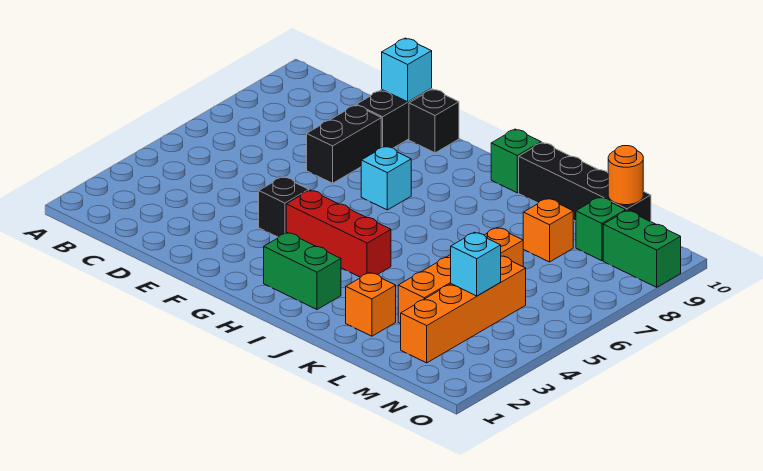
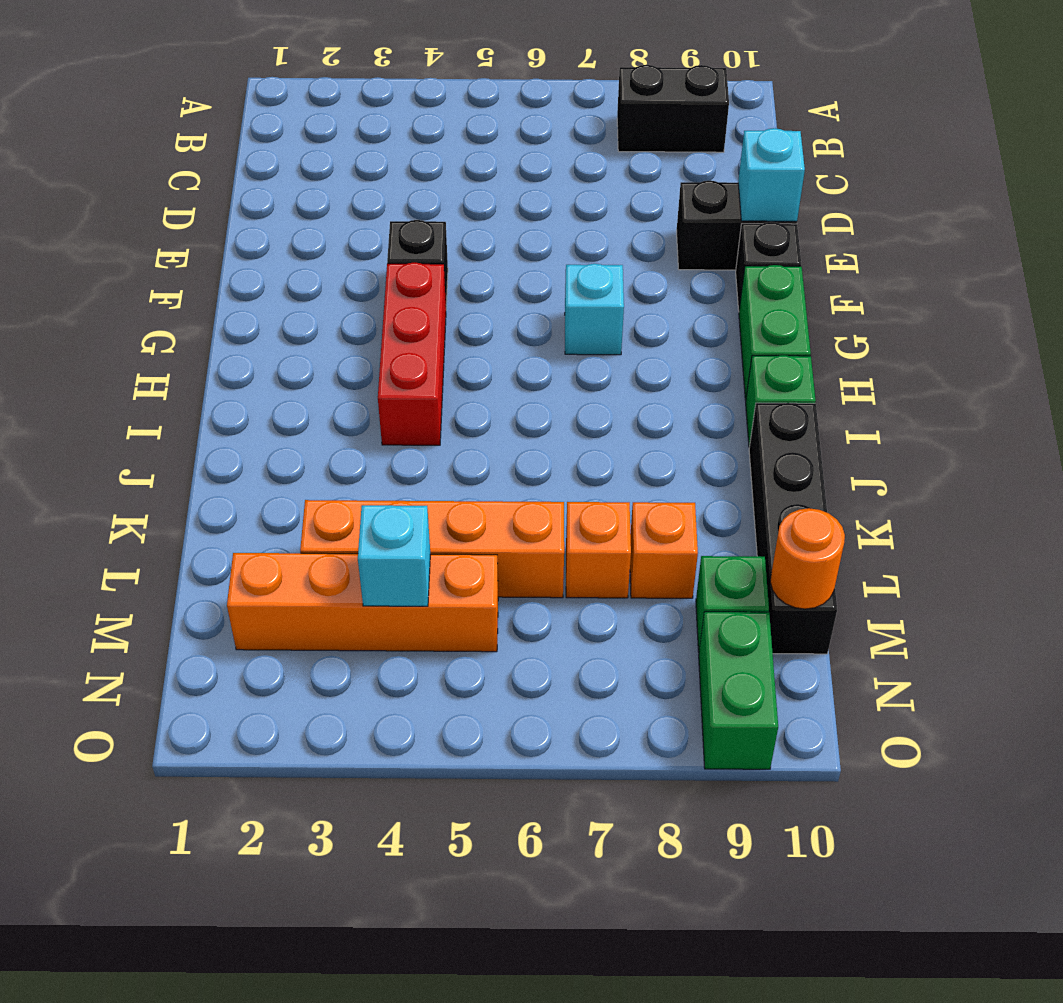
black brick E7:E8 level 1 -> black brick B8:B9 level 1
green brick H2:I2 level 1 -> green brick G10:H10 level 1
orange brick K2 level 1 -> orange brick L7 level 1

